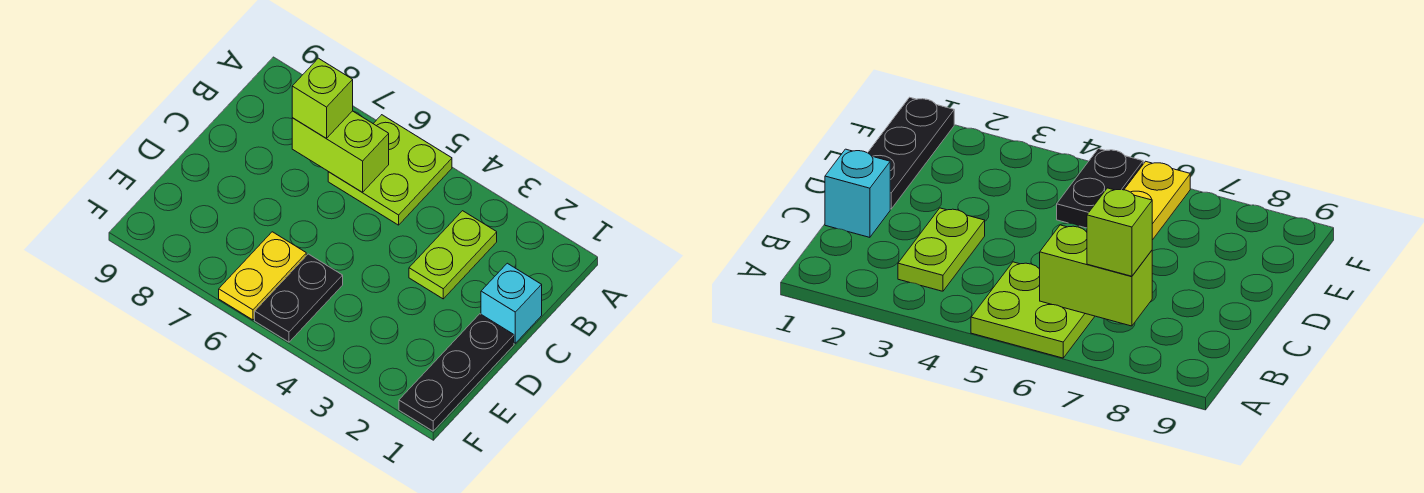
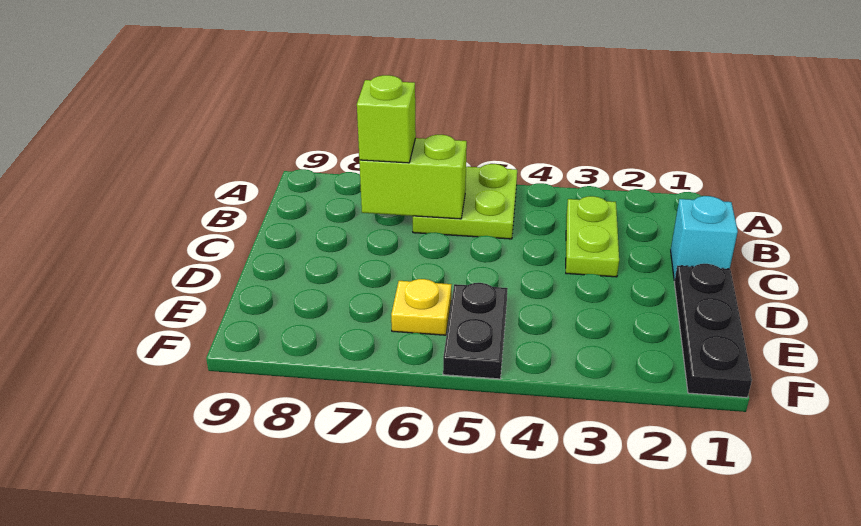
yellow plate E6:F6 level 1 -> yellow plate E6 level 1

